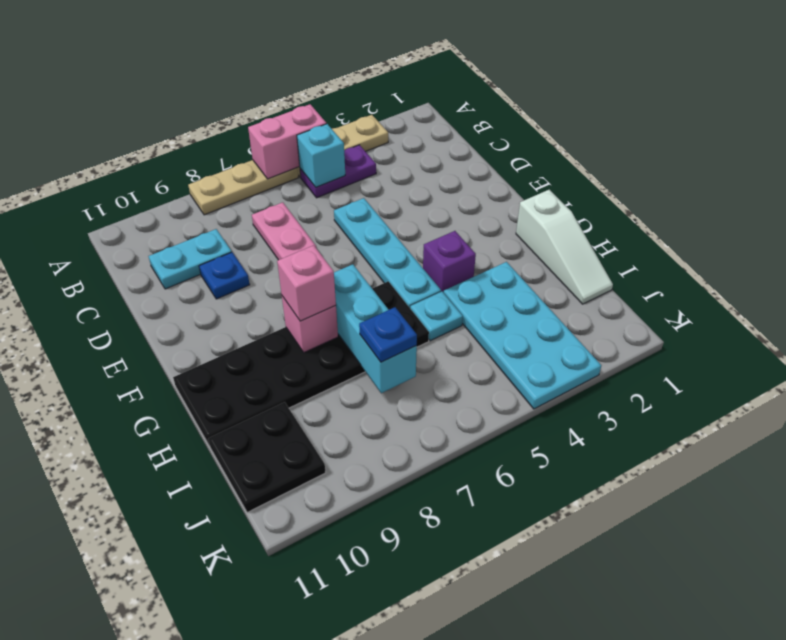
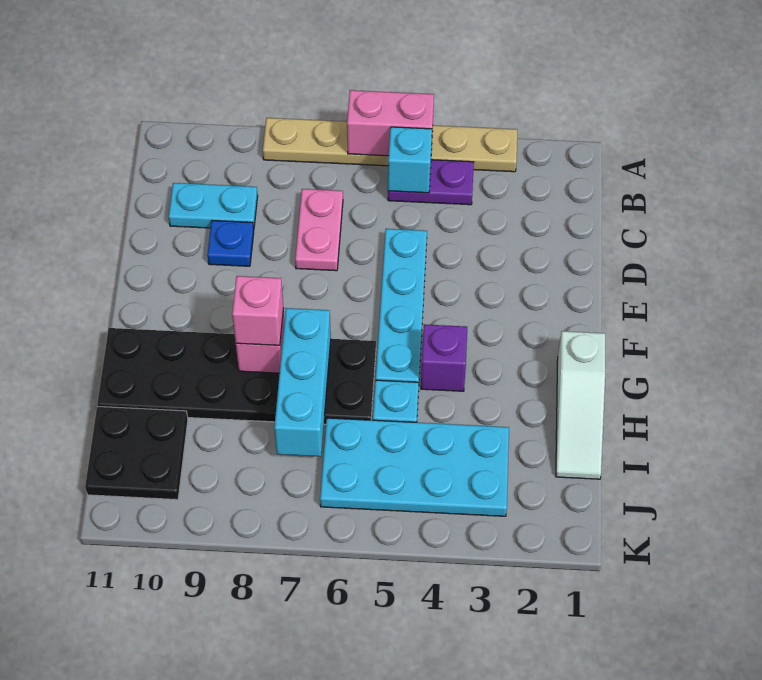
cyan plate H3:K4 level 1 -> cyan plate I3:J6 level 1
blue plate I7 level 3 -> none

